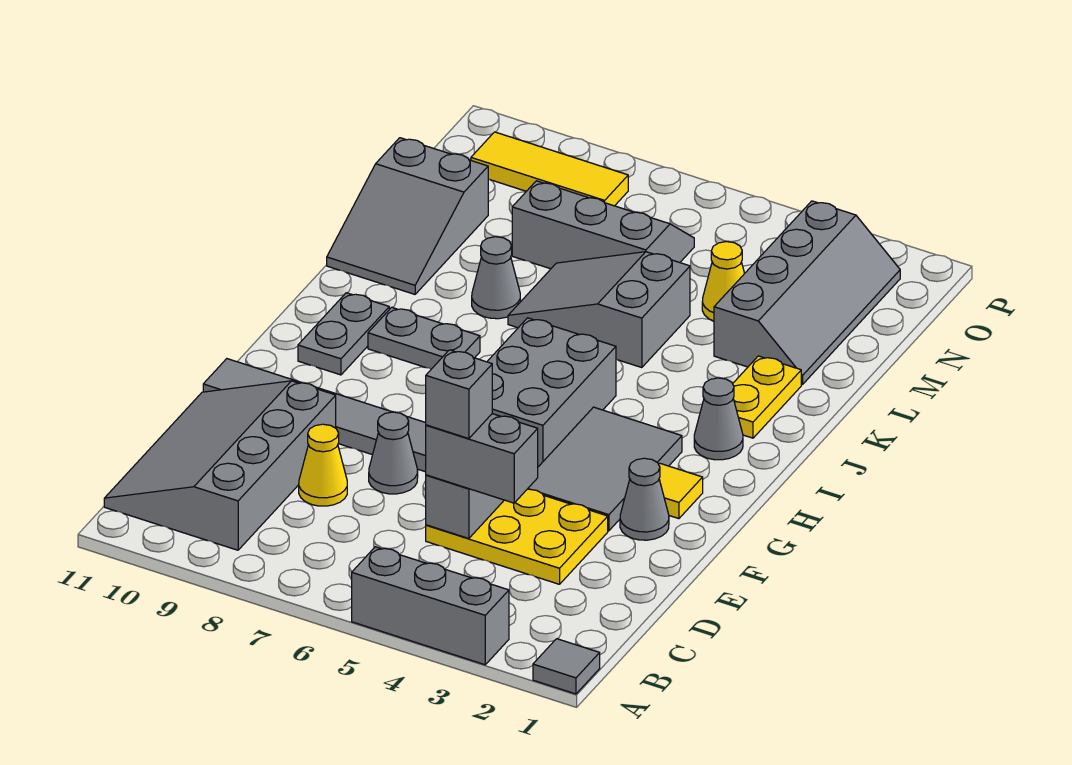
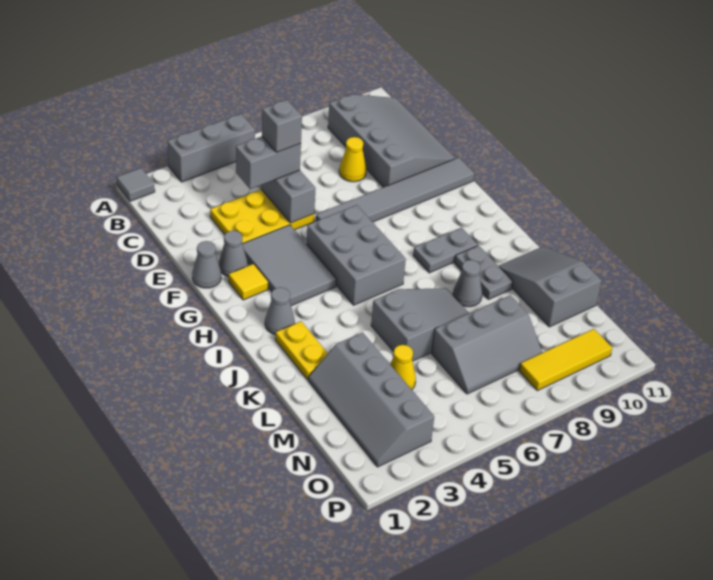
grey cone E7 level 1 -> grey cone F1 level 1
grey plate H10:I10 level 1 -> grey plate J9:K9 level 1

